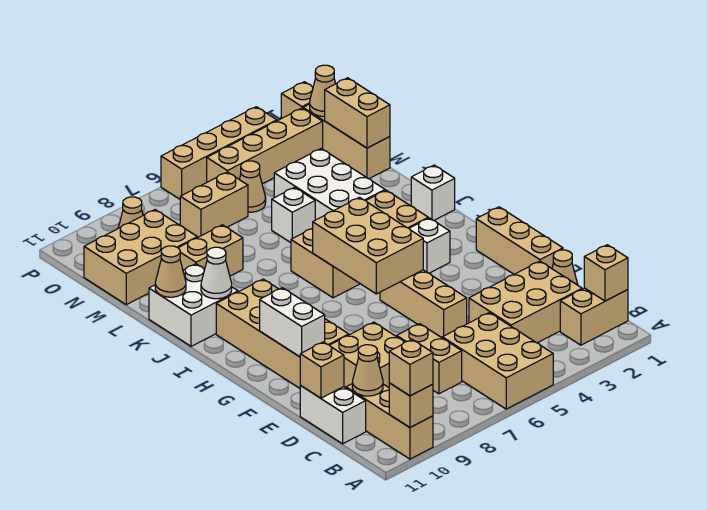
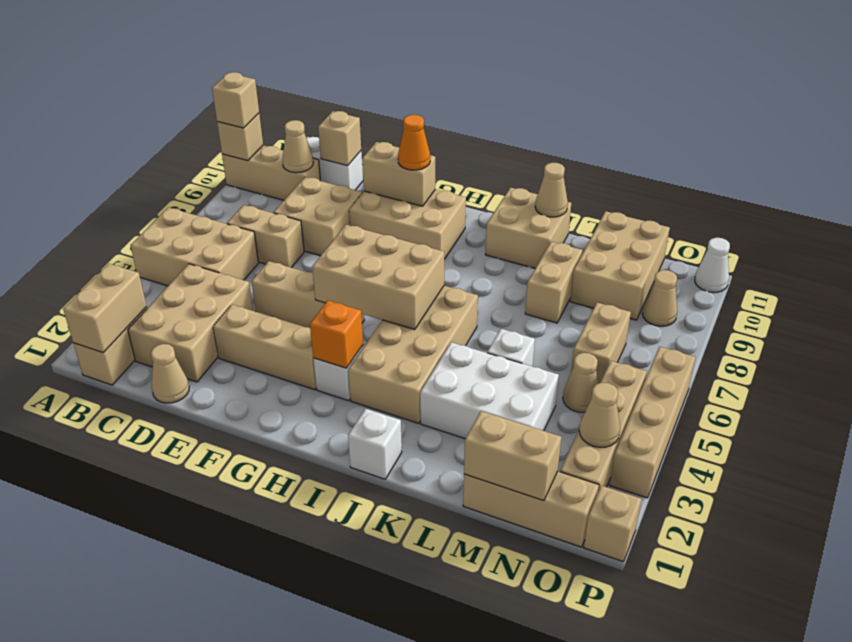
tan brick B1 level 2 -> tan brick B1:B2 level 2
tan brick E1:G1 level 1 -> tan brick E3:G3 level 1
tan brick F9:I10 level 1 -> tan brick F9:H10 level 1
white brick F10:G10 level 2 -> tan brick F10:G10 level 2
none -> orange cone G10 level 3
none -> orange brick H3 level 2
white brick J10:K11 level 1 -> tan brick J10:K11 level 1
white cone J10 level 2 -> white cone P11 level 1
tan cone O1 level 2 -> tan cone O3 level 2

